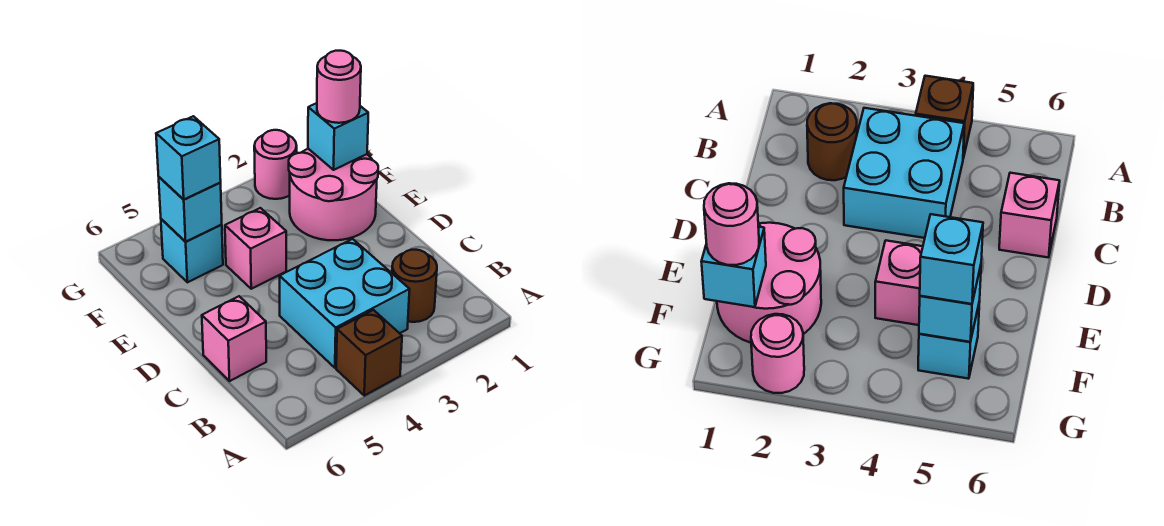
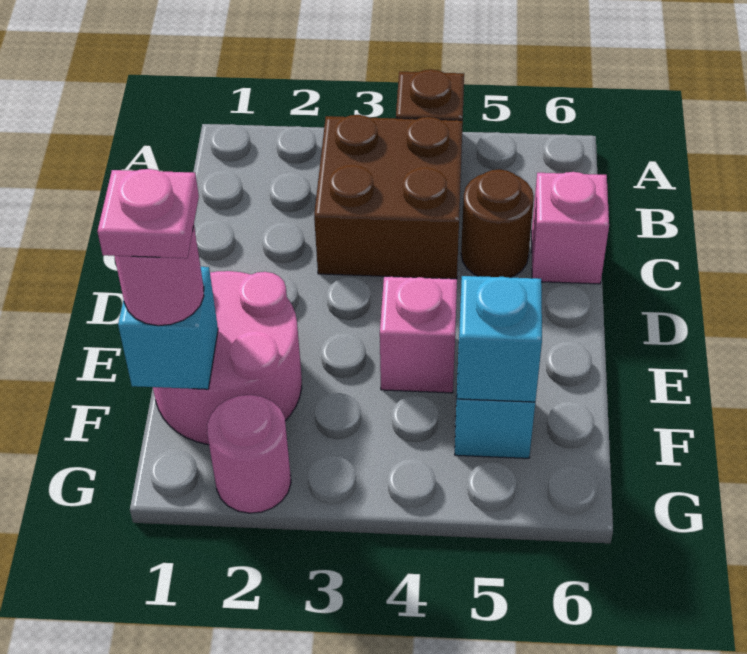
brown round brick B2 level 1 -> brown round brick C5 level 1
cyan brick B3:C4 level 1 -> brown brick B3:C4 level 1
none -> pink plate F1 level 4
cyan brick F5 level 3 -> none

